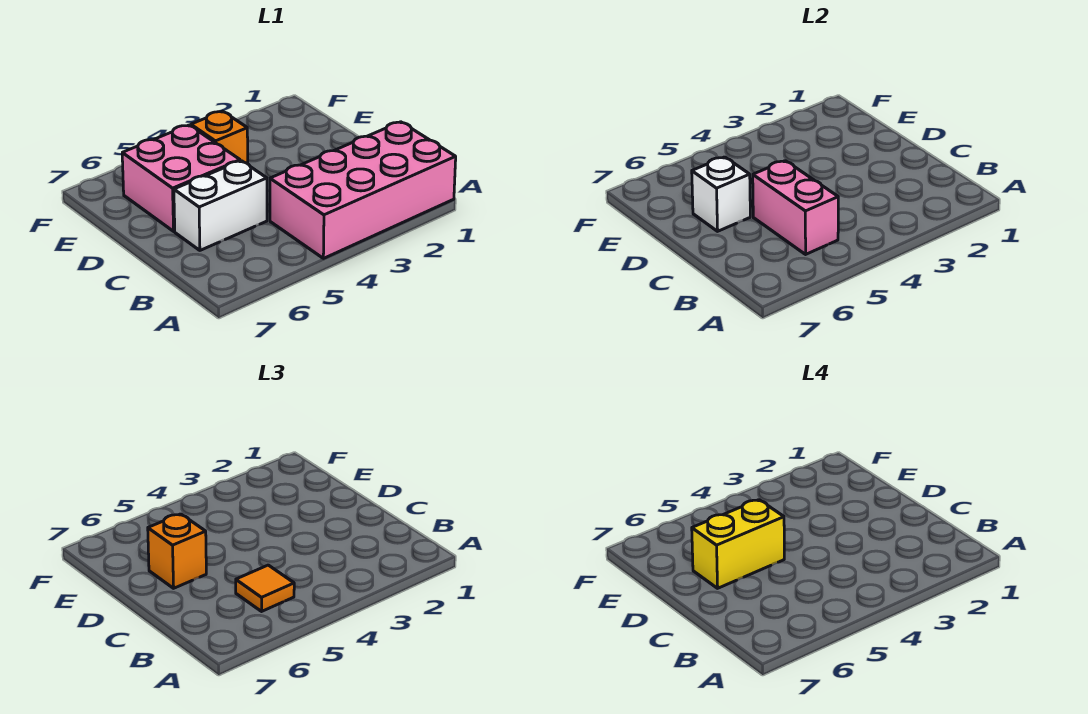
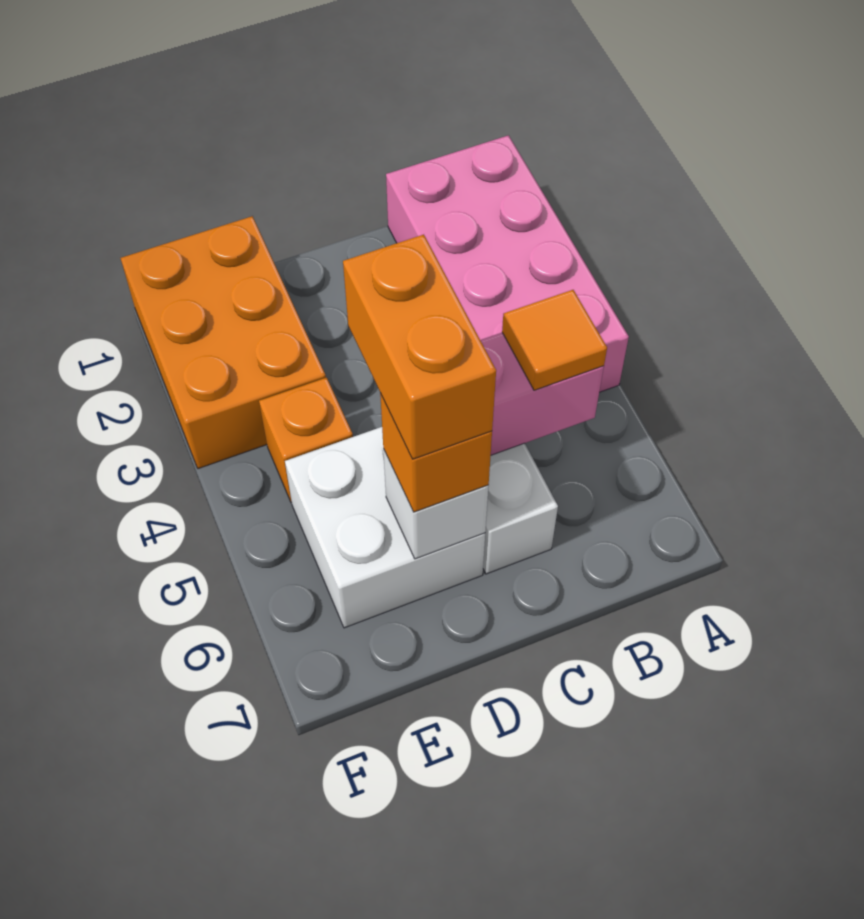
pink brick D5:E6 level 1 -> white brick D5:E6 level 1
yellow brick D5:D6 level 4 -> orange brick D5:D6 level 4
none -> orange brick E1:F3 level 1

